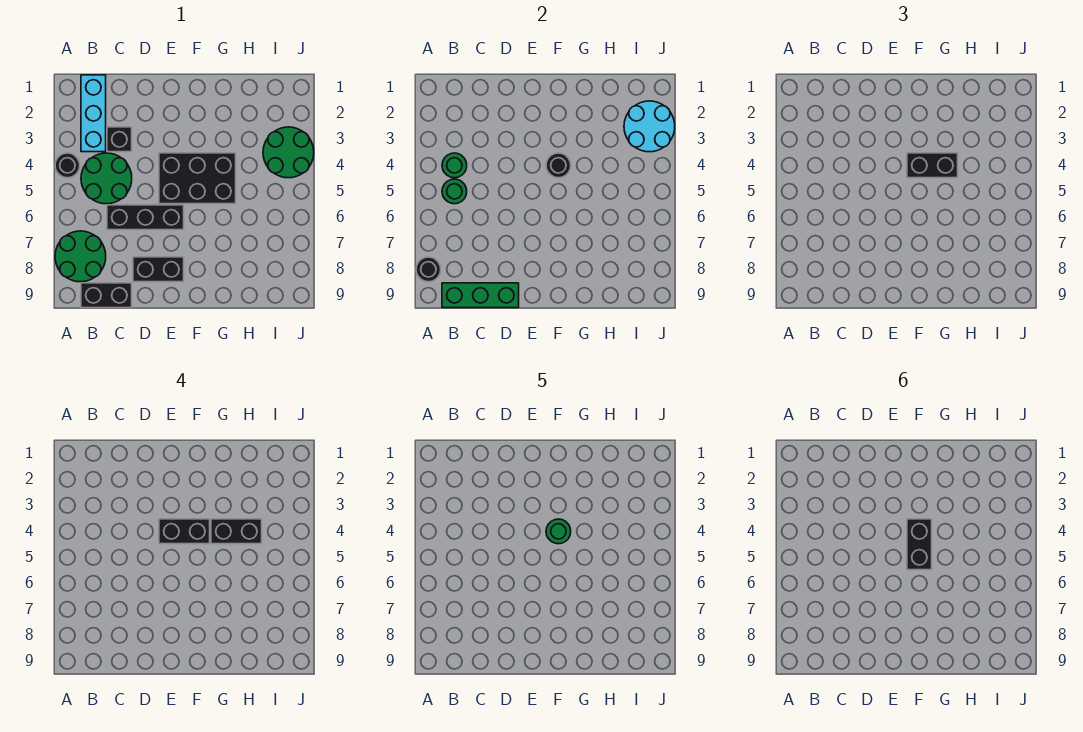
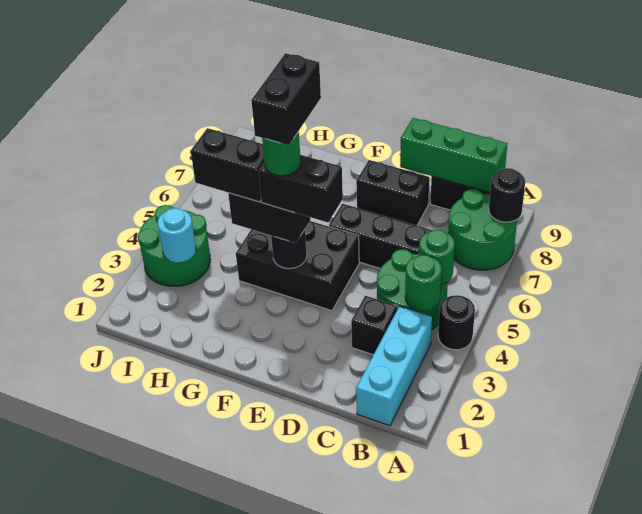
cyan round brick I2:J3 level 2 -> cyan round brick I3 level 2

